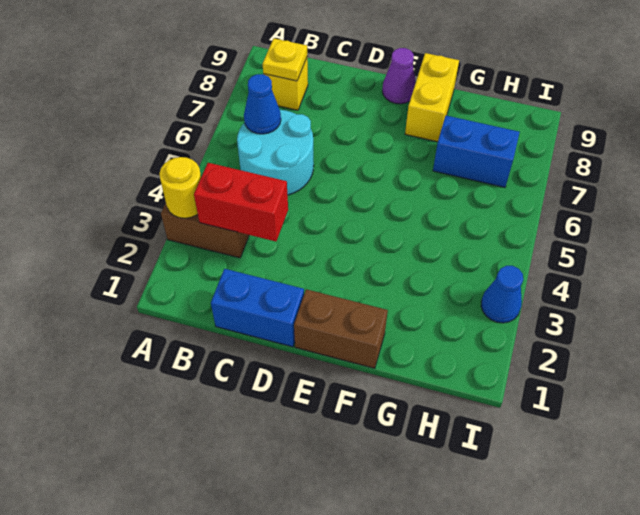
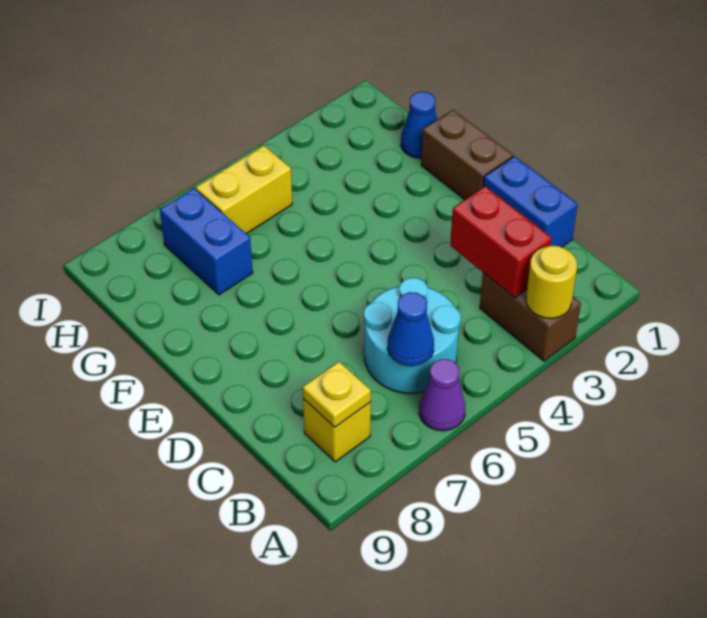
purple cone E9 level 1 -> purple cone A6 level 1
yellow brick F8:F9 level 1 -> yellow brick H5:H6 level 1
blue cone I3 level 1 -> blue cone G1 level 1

